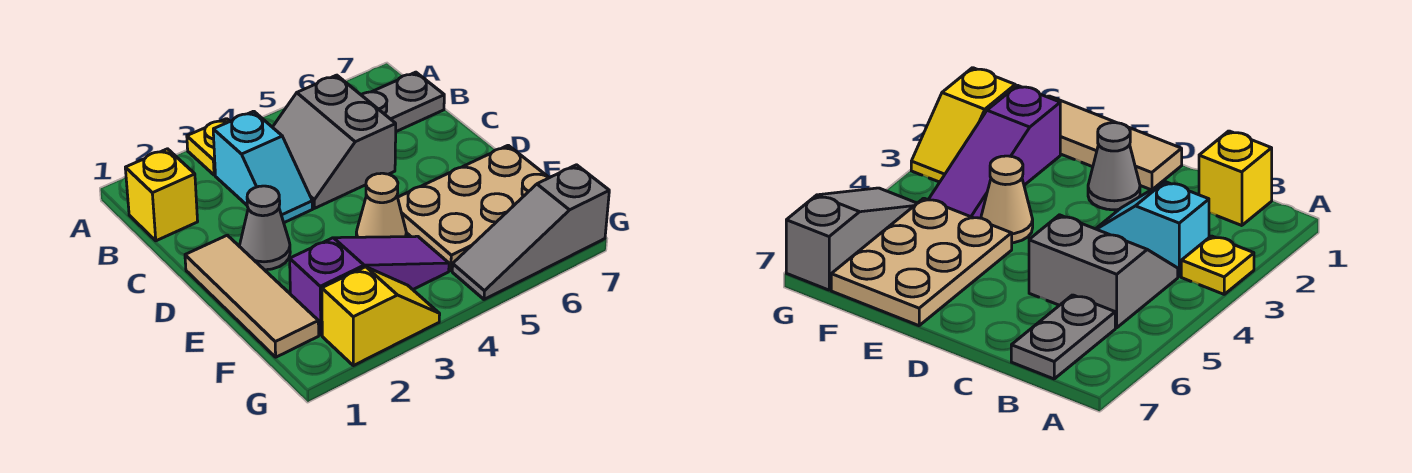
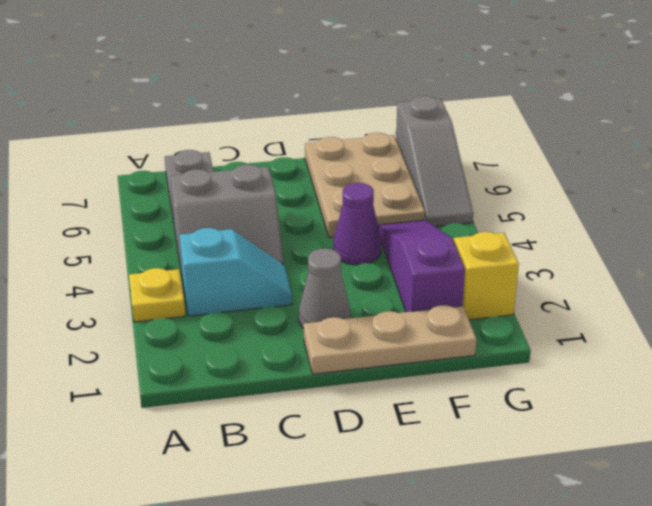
yellow brick B1 level 1 -> none
tan tile D1:F1 level 1 -> tan plate D1:F1 level 1
tan cone E4 level 1 -> purple cone E4 level 1

